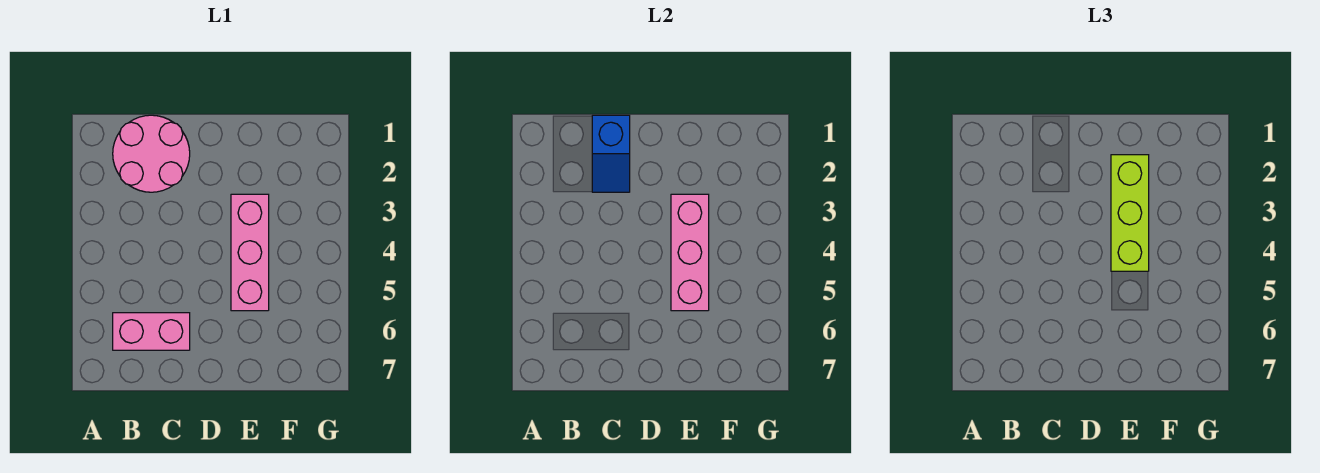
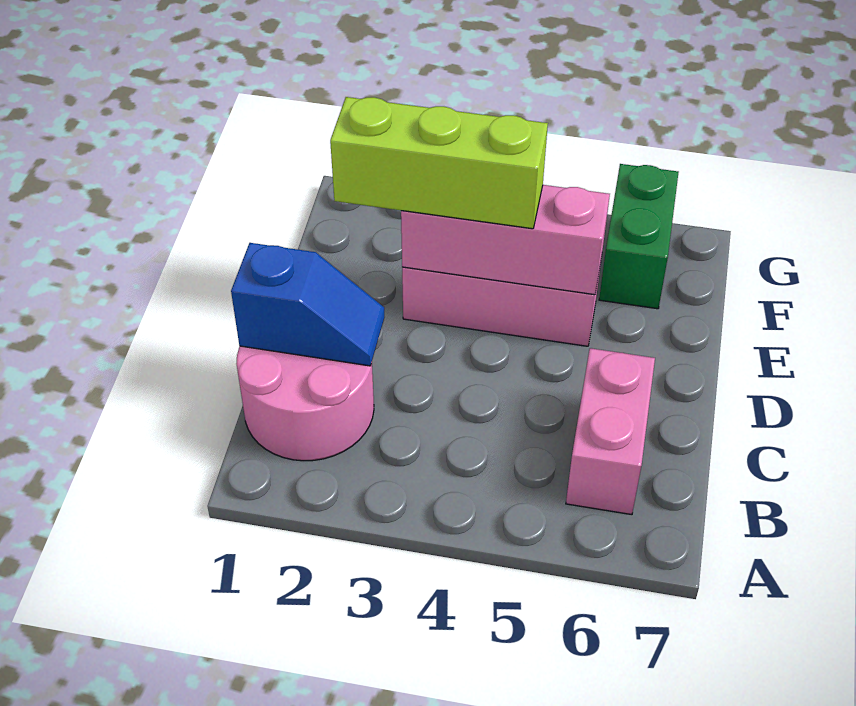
none -> green brick F6:G6 level 1

